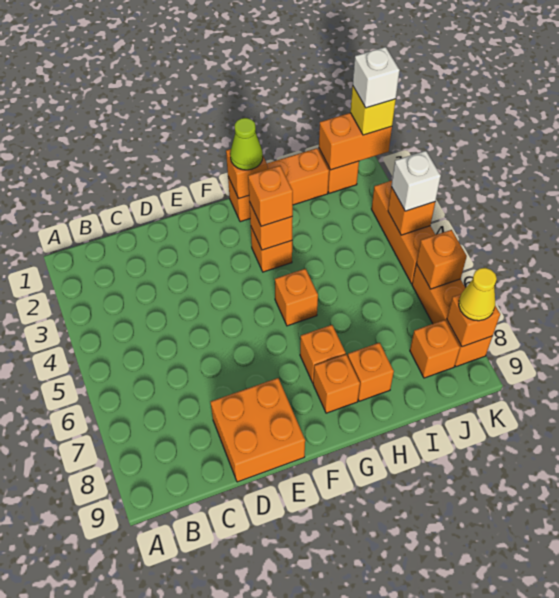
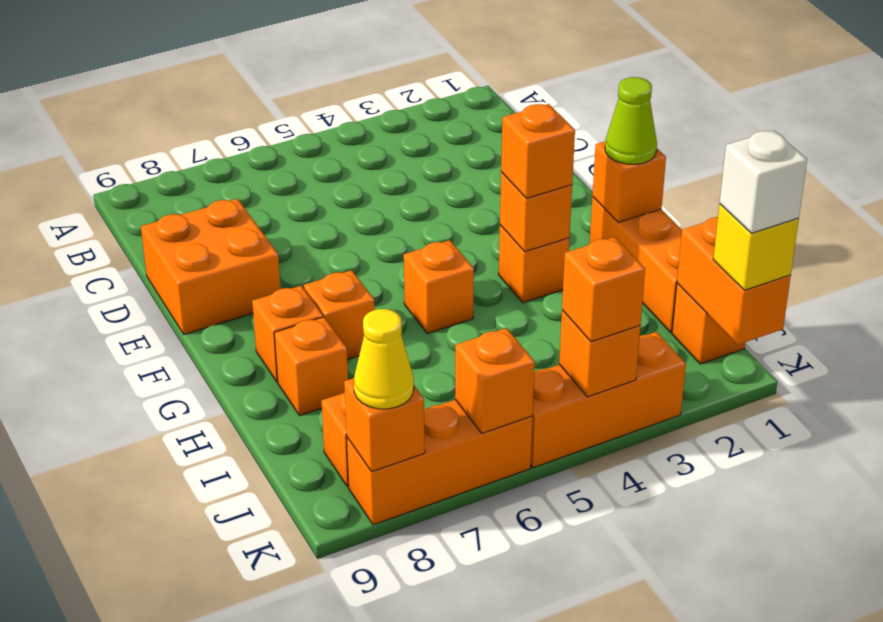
white brick K4 level 3 -> orange brick K4 level 3

